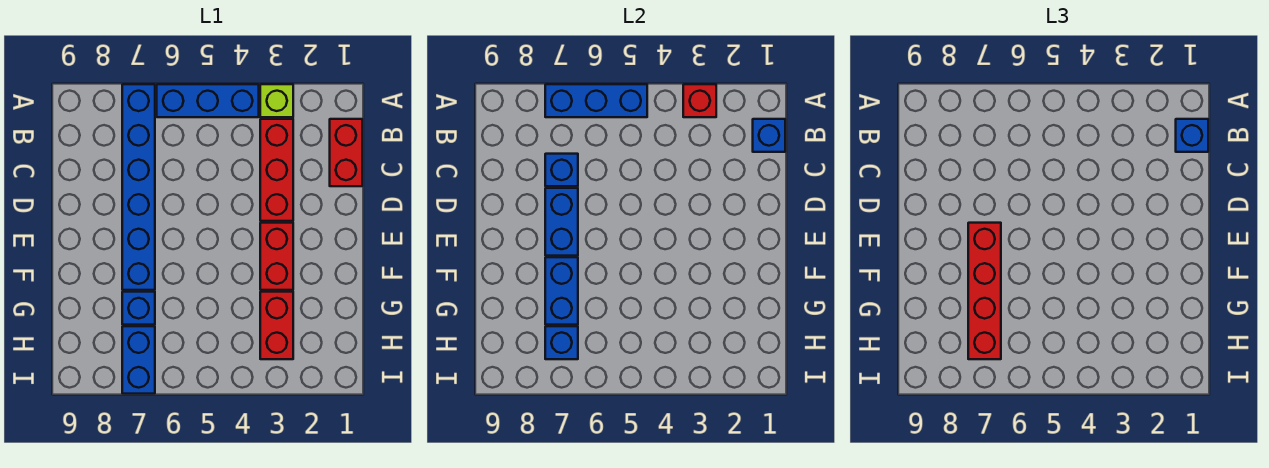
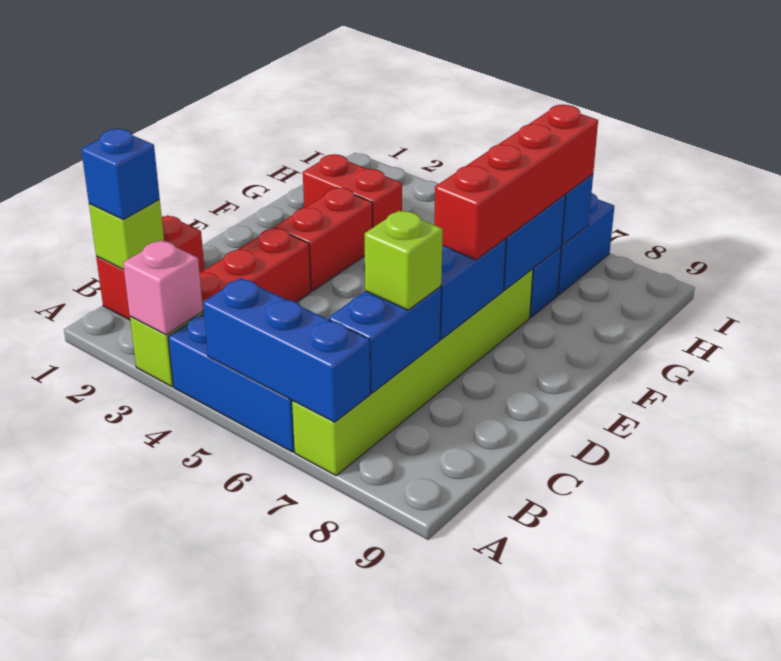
red brick A3 level 2 -> pink brick A3 level 2
blue brick A7:F7 level 1 -> lime brick A7:F7 level 1
blue brick B1 level 2 -> lime brick B1 level 2
blue brick C7 level 2 -> blue brick B7:C7 level 2
none -> lime brick C7 level 3
red brick G3:H3 level 1 -> red brick G2:G3 level 1

